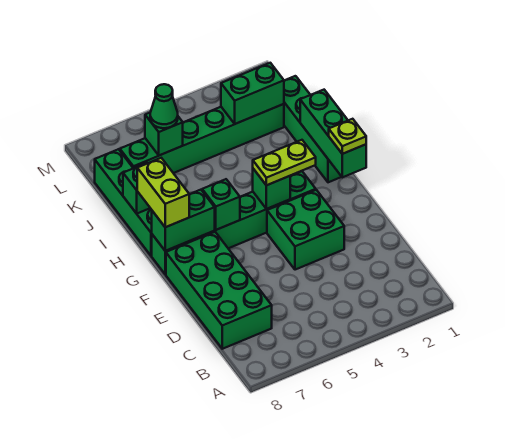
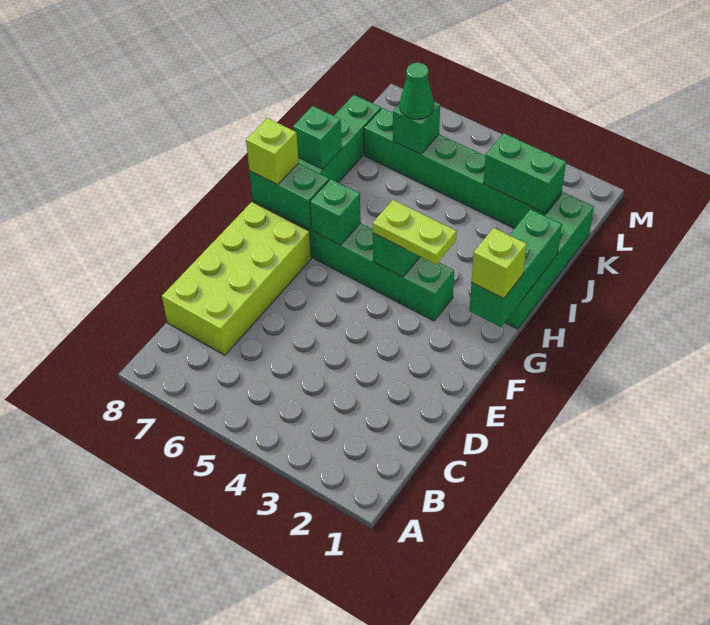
green brick C7:F8 level 1 -> lime brick C7:F8 level 1
green brick E3:F4 level 1 -> none
lime plate G1 level 3 -> lime brick G1 level 3
lime brick G8:H8 level 3 -> lime brick G8 level 3

